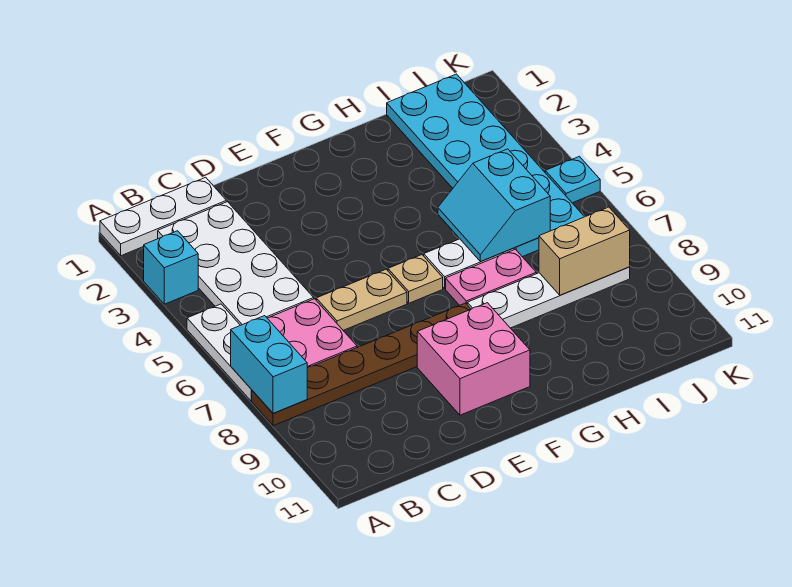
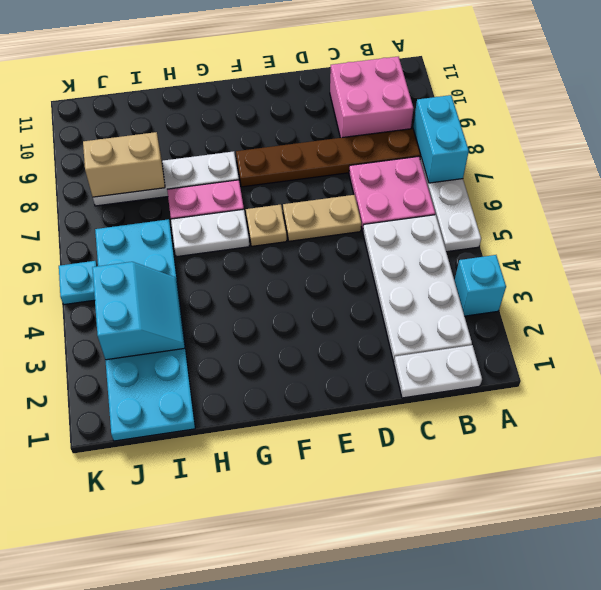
white plate A1:C1 level 1 -> white plate B1:C1 level 1
pink brick E9:F10 level 1 -> pink brick B9:C10 level 1
cyan slope H5:I6 level 2 top I -> cyan slope I3:J4 level 2 top J

